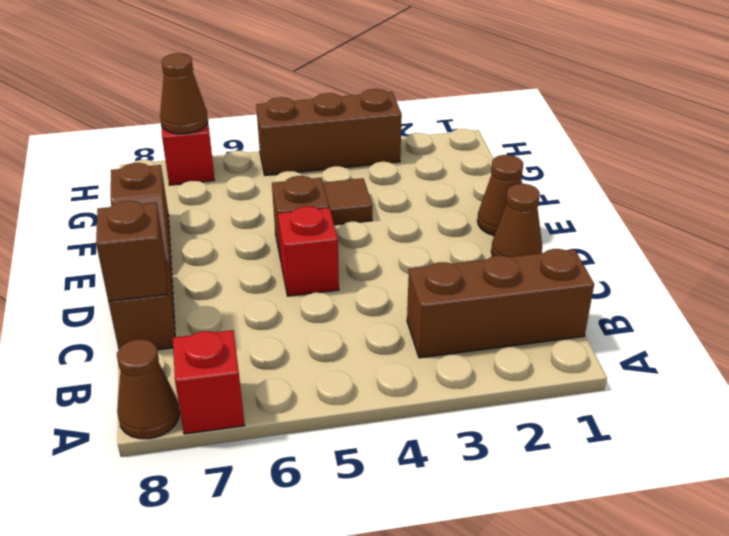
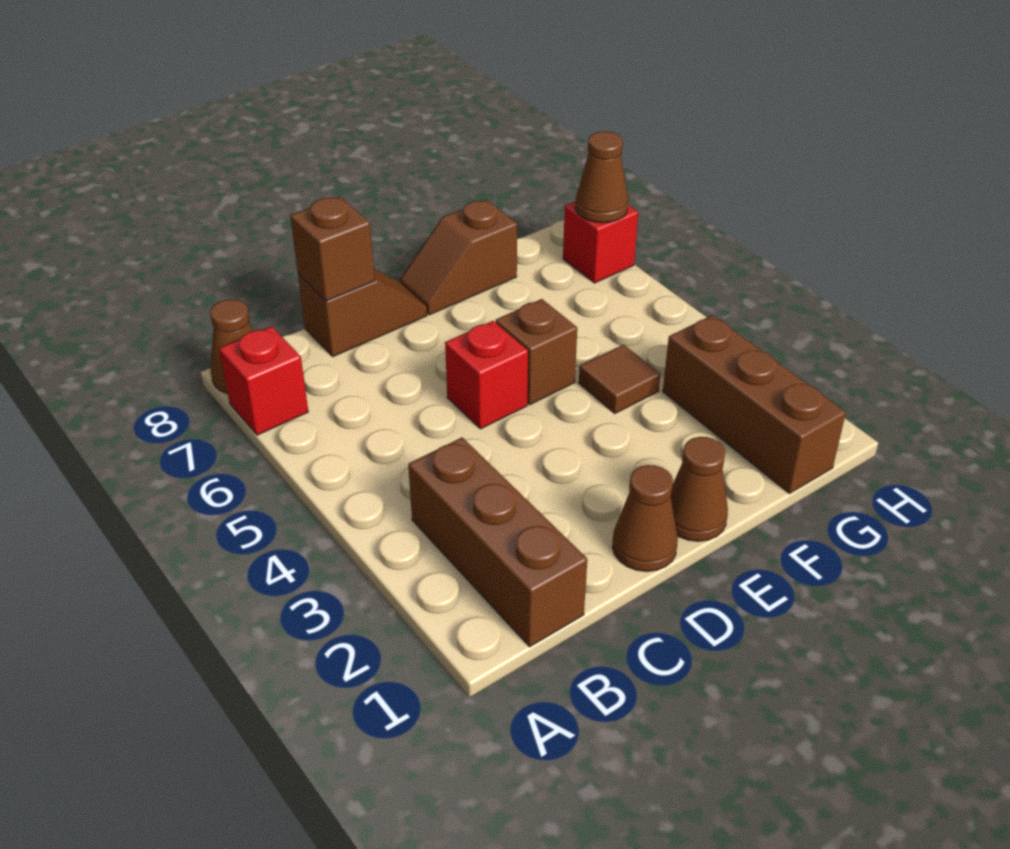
brown brick H3:H5 level 1 -> brown brick G1:G3 level 1

